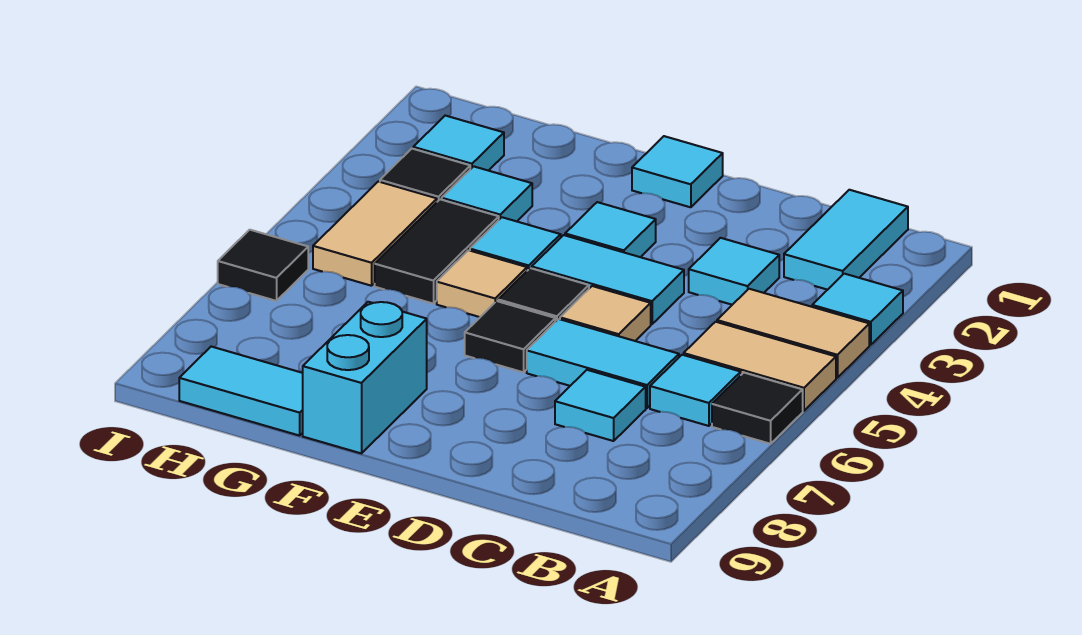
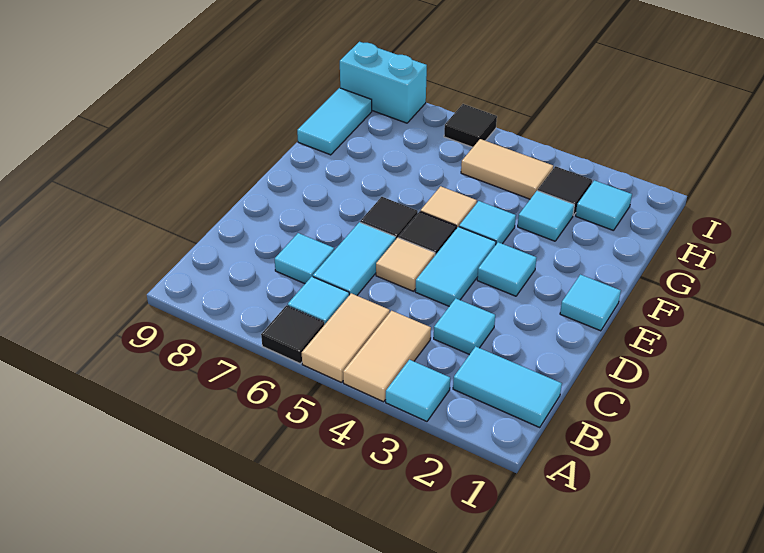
cyan brick F8:F9 level 1 -> cyan brick I8:I9 level 1
black tile G4:G5 level 1 -> none

